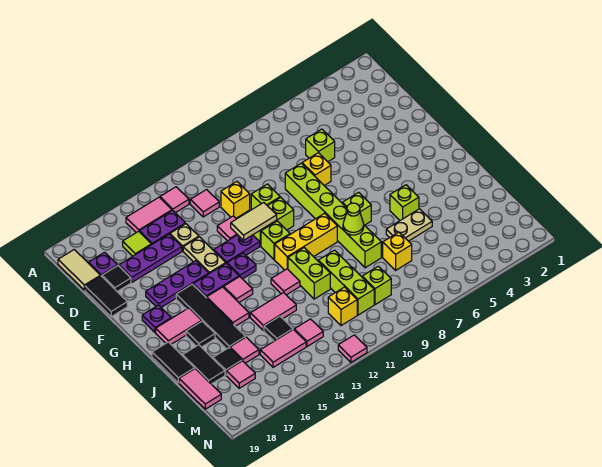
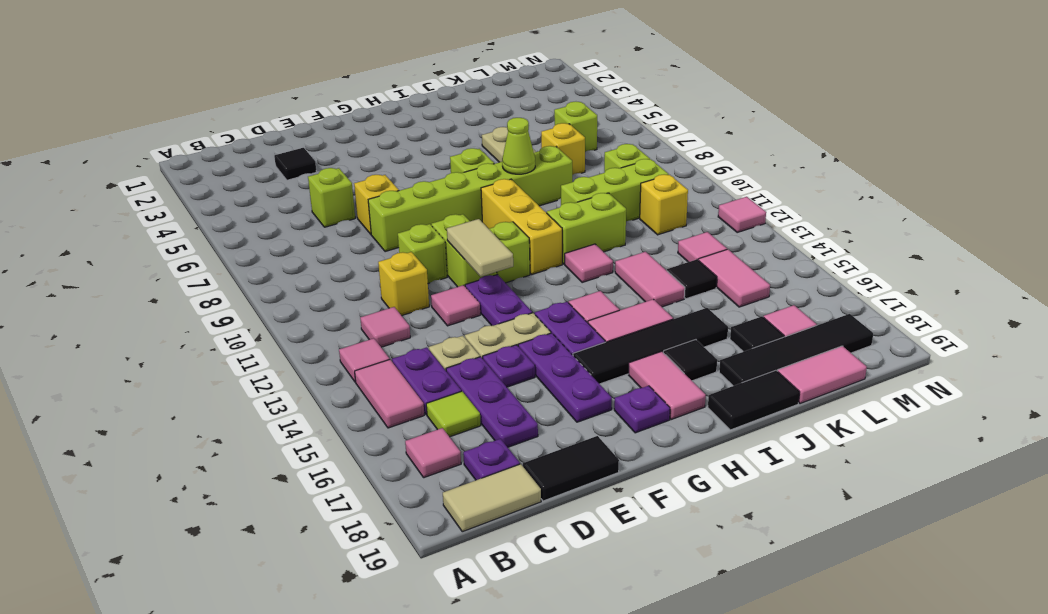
black tile D18 level 1 -> black tile D3 level 1
purple plate G13 level 1 -> purple plate E15 level 1
lime brick I5 level 1 -> lime brick L6 level 1
black tile J18:K18 level 1 -> black tile J18:M18 level 1
pink tile K16 level 1 -> pink tile B17 level 1

